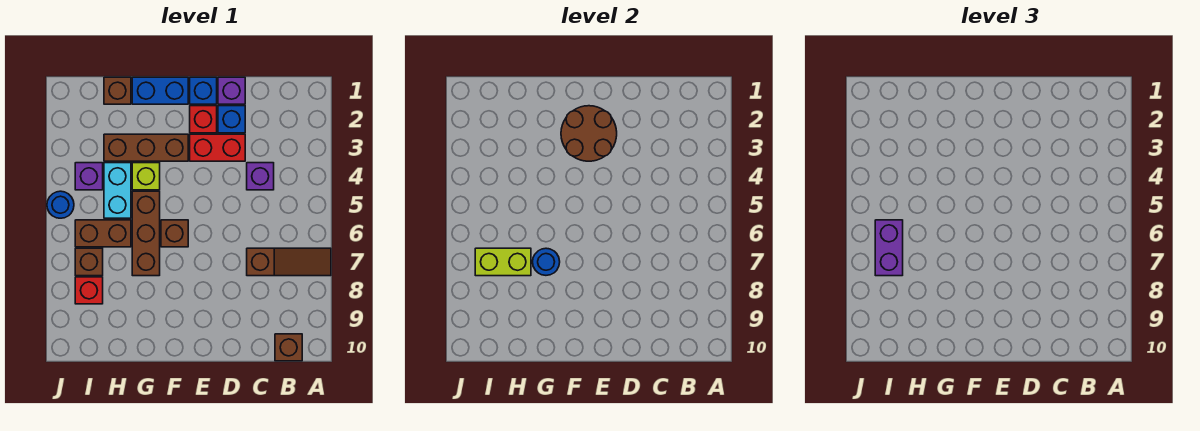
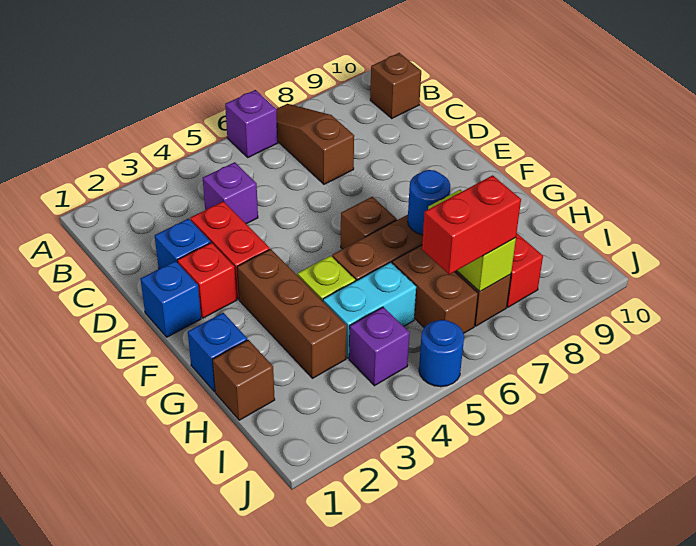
purple brick D1 level 1 -> purple brick A6 level 1
brown round brick E2:F3 level 2 -> none
blue brick F1:G1 level 1 -> blue brick G1 level 1
purple brick I6:I7 level 3 -> red brick I6:I7 level 3

